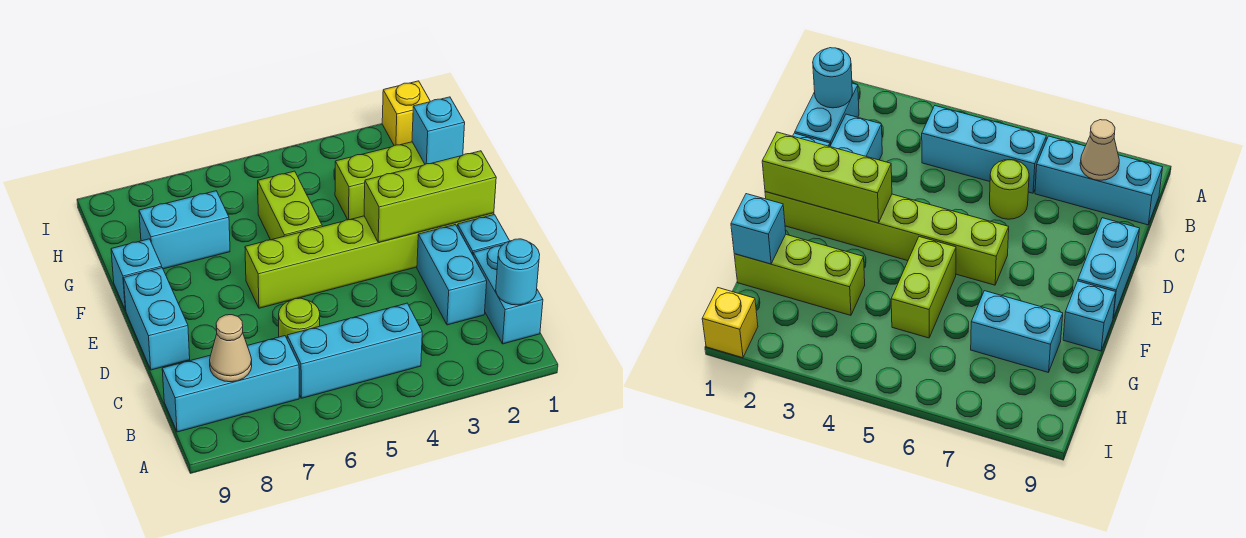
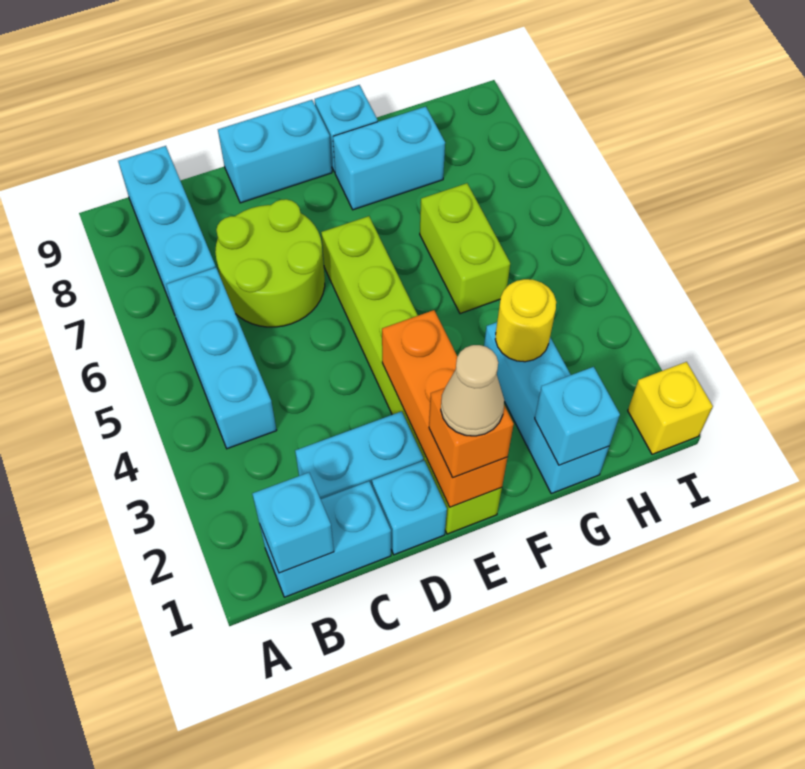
cyan round brick B1 level 2 -> cyan brick B1 level 2
tan cone B8 level 2 -> tan cone E1 level 4
lime round brick C6 level 1 -> lime round brick C6:D7 level 1
lime brick E1:E3 level 2 -> orange brick E1:E3 level 2
none -> orange brick E1 level 3
lime brick F5:G5 level 1 -> lime brick G5:G6 level 1
lime brick G1:G3 level 1 -> cyan brick G1:G3 level 1
none -> yellow round brick G3 level 2
cyan brick G7:G8 level 1 -> cyan brick F8:G8 level 1

